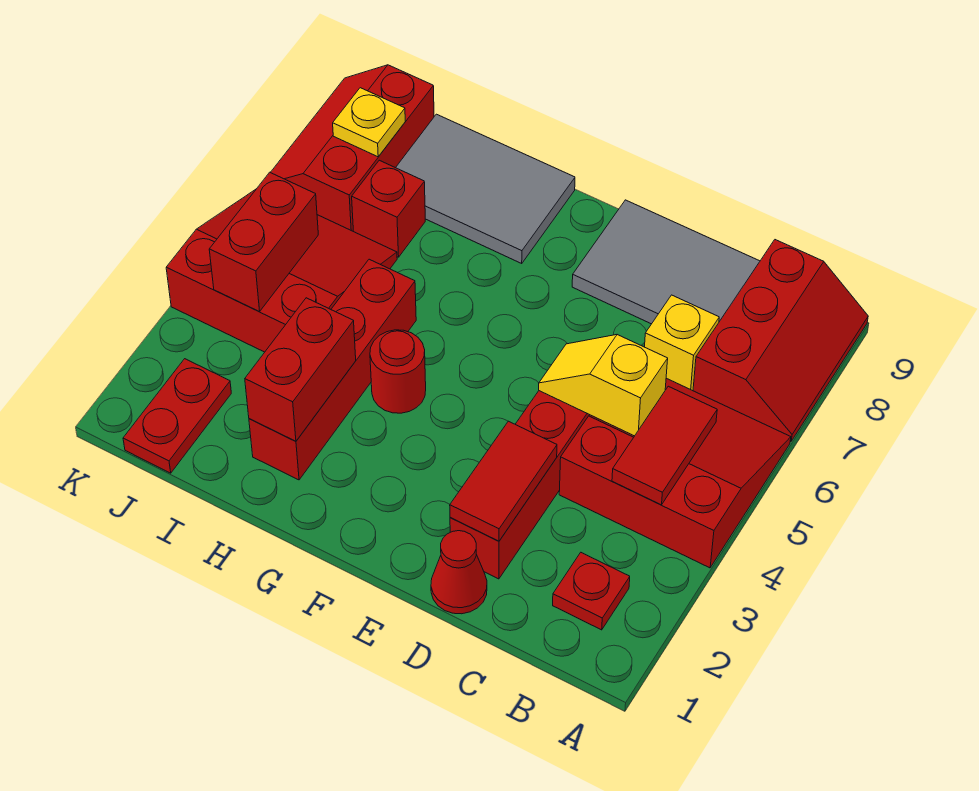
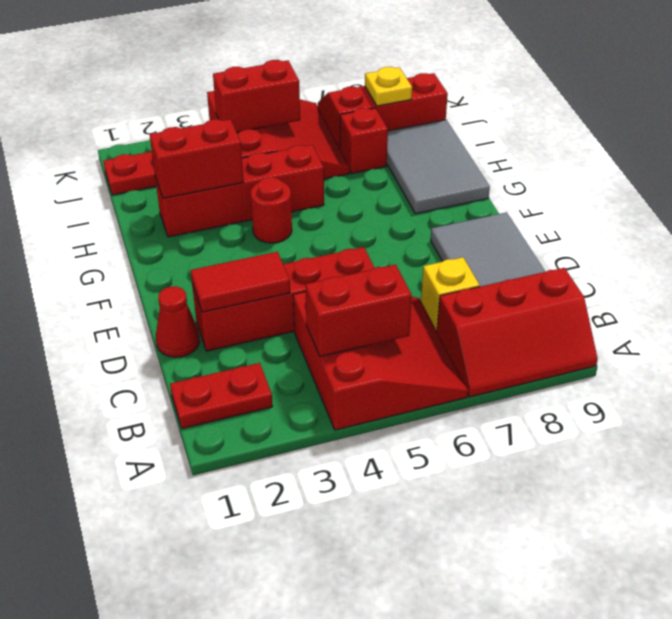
red plate B2 level 1 -> red plate B1:B2 level 1
red tile B4:B5 level 2 -> red brick B4:B5 level 2
yellow slope C5:D5 level 2 top C -> none

